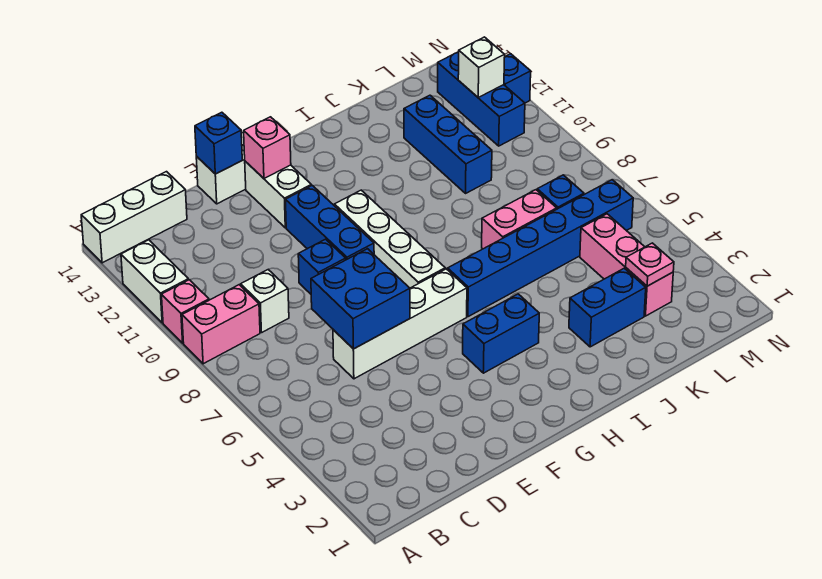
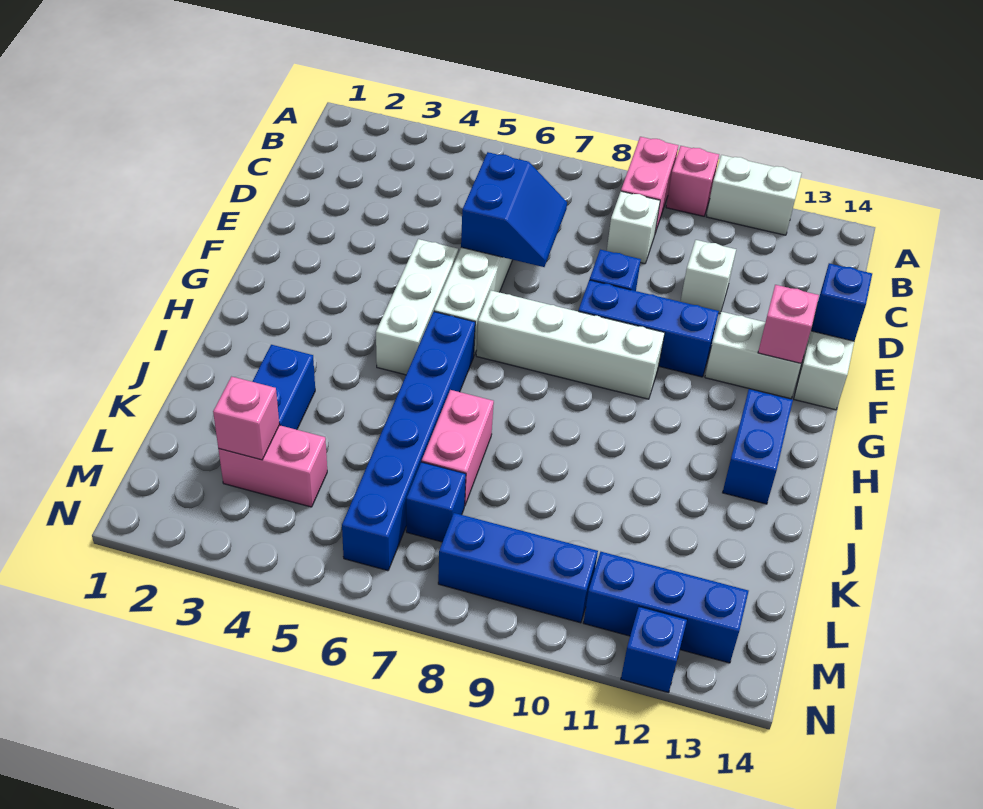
white brick A14:C14 level 1 -> white brick F5:H5 level 1
blue brick D6:E7 level 2 -> blue slope D6:E7 level 2 top 6
blue brick G4:H4 level 1 -> blue brick H13:I13 level 1
blue brick K10:K12 level 1 -> blue brick M8:M10 level 1
pink brick L3:L5 level 1 -> pink brick L3:L4 level 1
pink plate L3 level 2 -> pink brick L3 level 2
white brick M12 level 2 -> white brick D11 level 1

